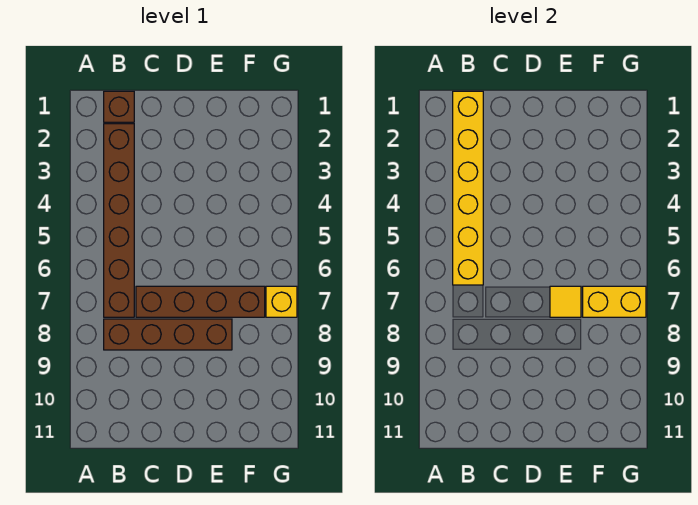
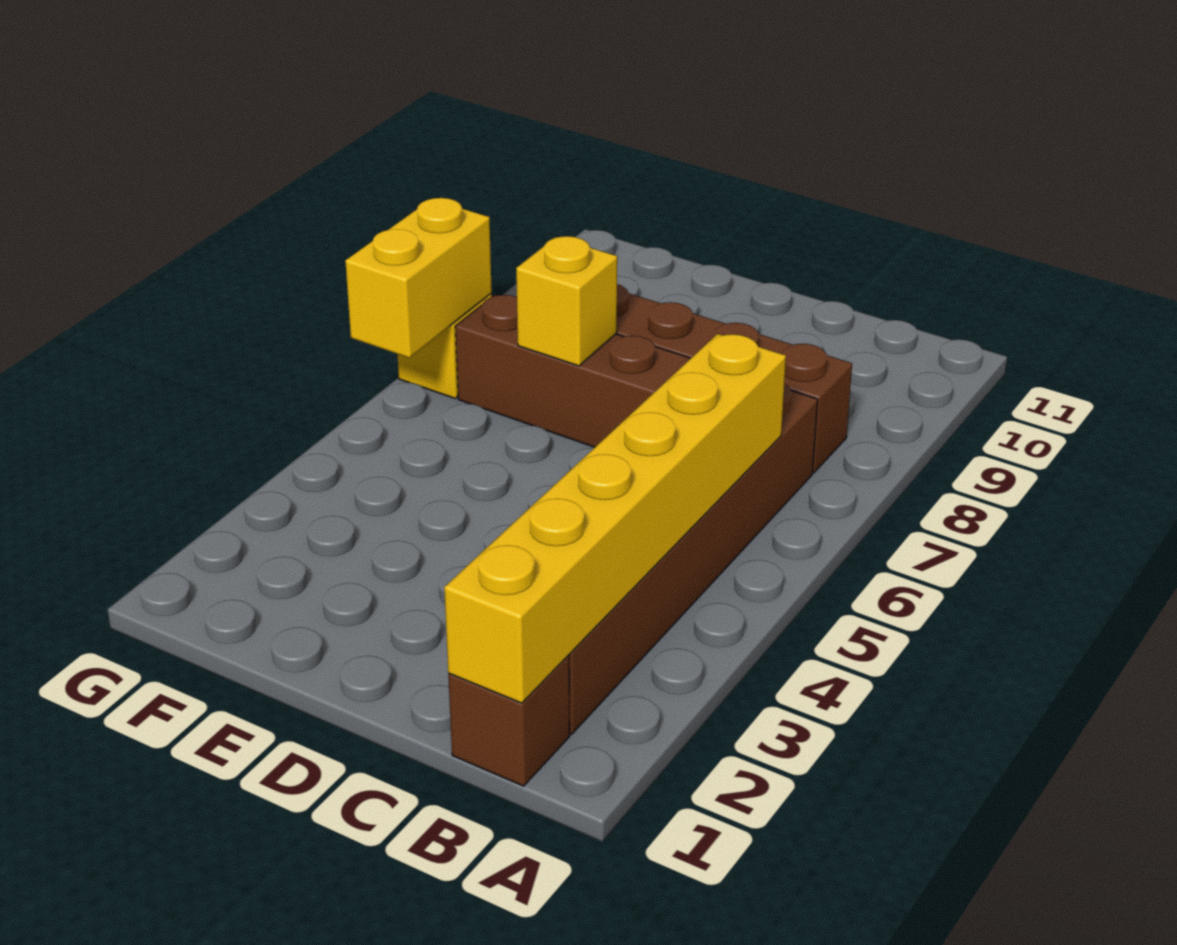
yellow tile E7 level 2 -> yellow brick E7 level 2
yellow brick F7:G7 level 2 -> yellow brick G6:G7 level 2

